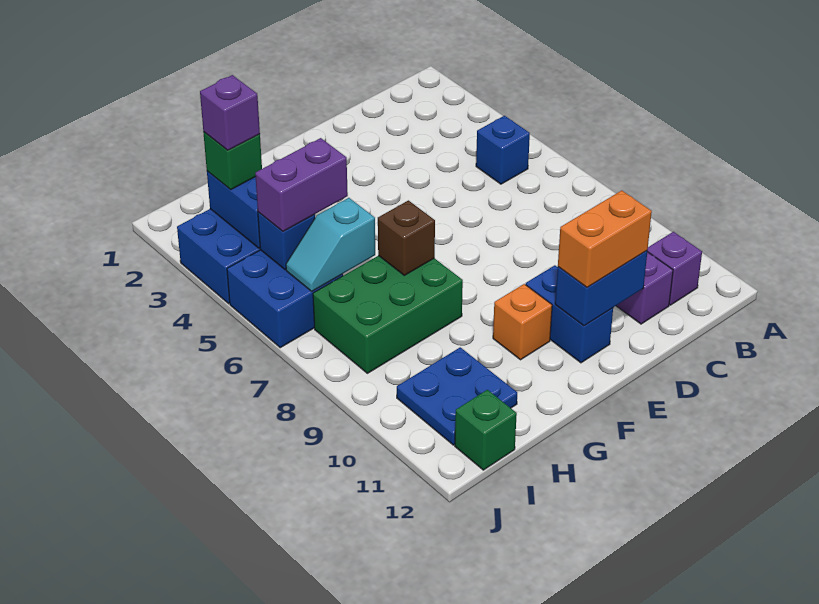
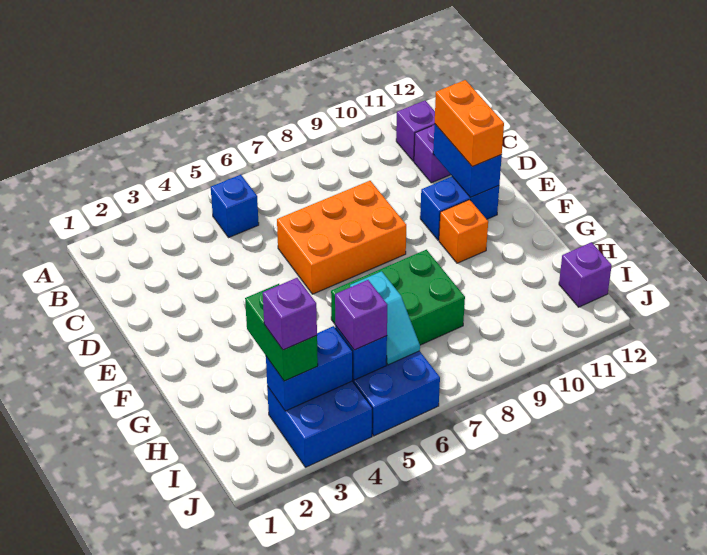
none -> orange brick D6:E8 level 1
green brick G7:I8 level 1 -> green brick G6:H8 level 1
brown brick G7 level 2 -> none
purple brick H5:I5 level 3 -> purple brick I5 level 3
blue plate H10:I11 level 1 -> none
green brick I3 level 3 -> green brick H3:I3 level 3
green brick I12 level 1 -> purple brick I12 level 1

